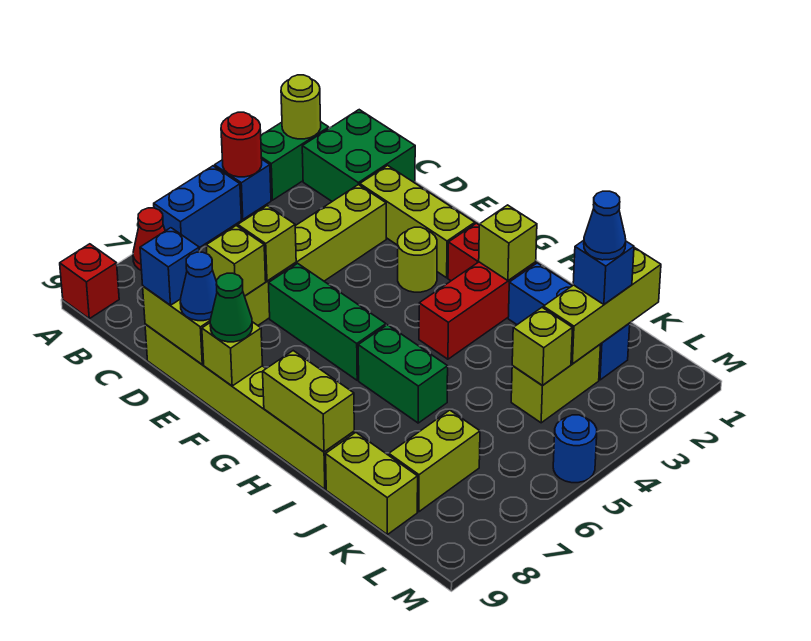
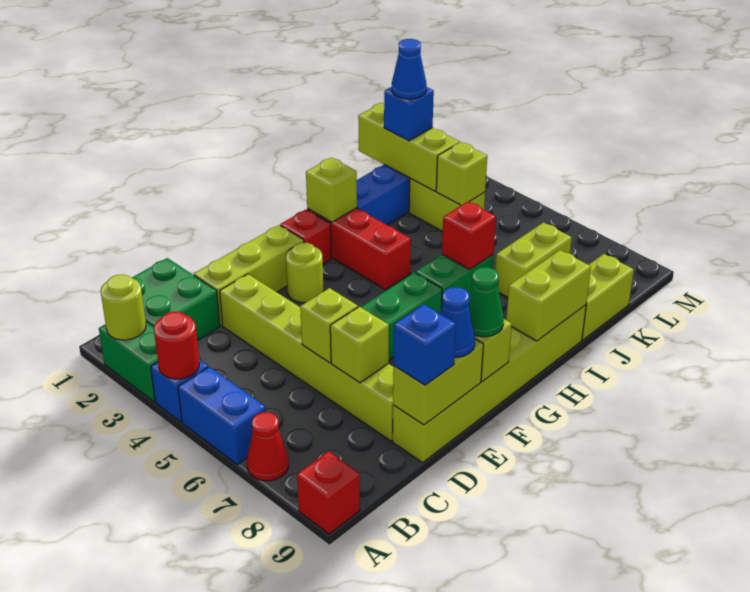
none -> red brick I6 level 2
lime brick K7:K8 level 1 -> lime brick J7:K7 level 1
blue round brick M5 level 1 -> none

